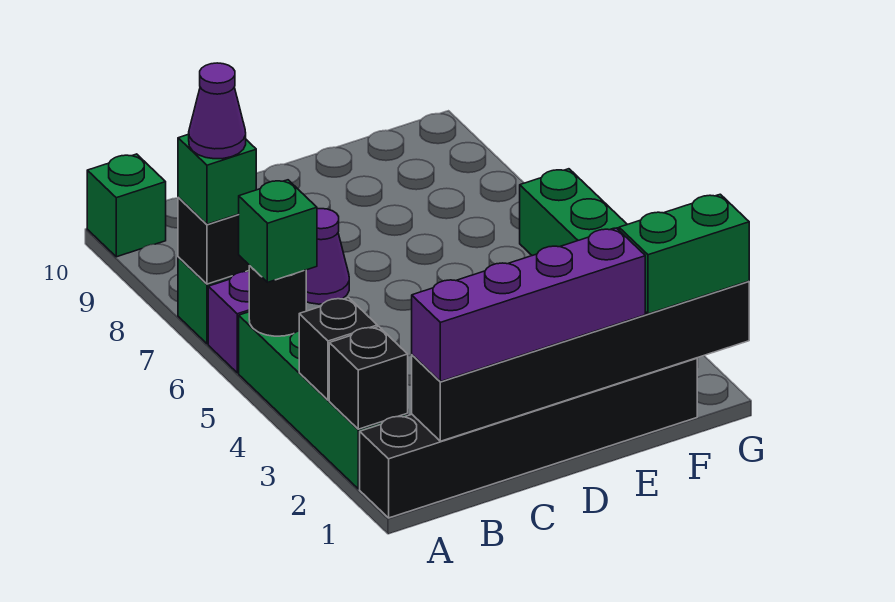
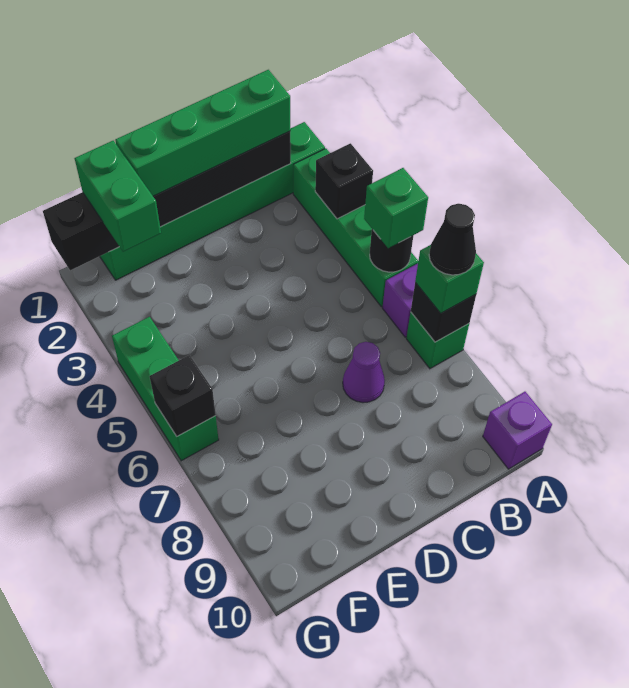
black brick A1:F1 level 1 -> green brick A1:F1 level 1
black brick A2 level 2 -> black brick G6 level 2
purple cone A7 level 4 -> black cone A7 level 4
green brick A10 level 1 -> purple brick A10 level 1
purple brick B1:E1 level 3 -> green brick B1:E1 level 3
green brick F1:G1 level 3 -> green brick F1:F2 level 3

